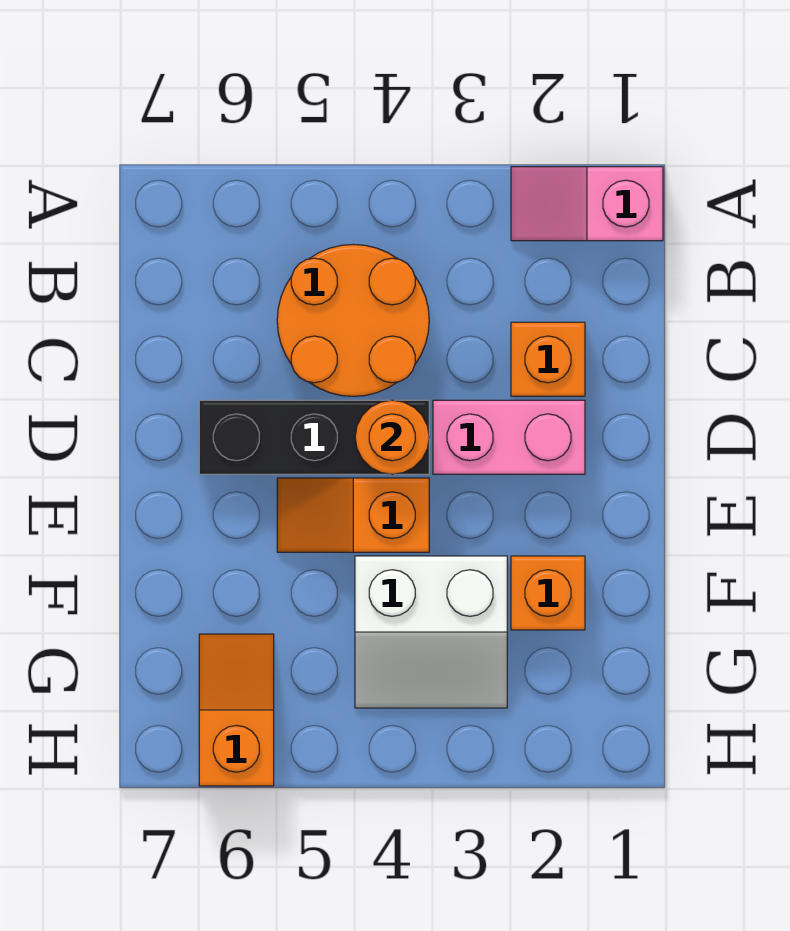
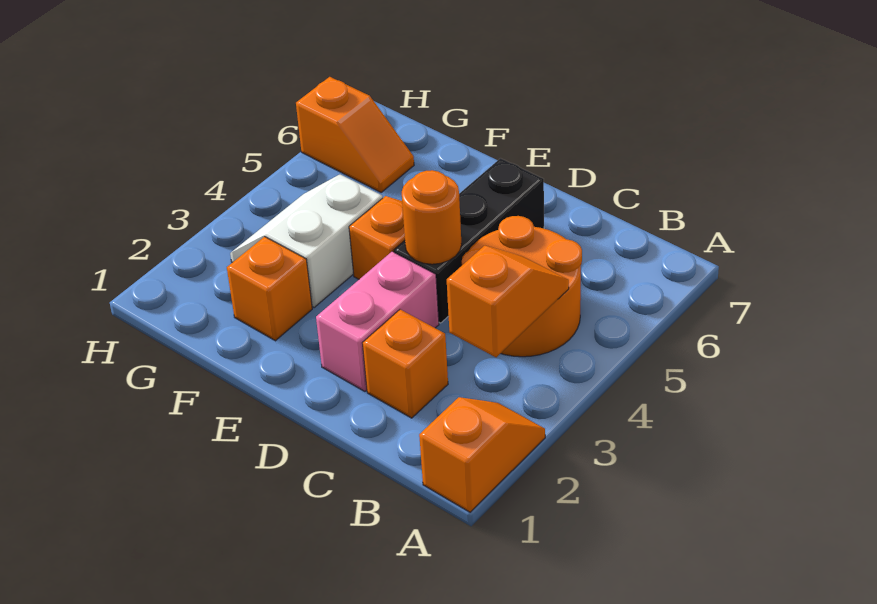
pink slope A1:A2 level 1 top 1 -> orange slope A1:A2 level 1 top 1
none -> orange slope B3:B4 level 2 top 3

